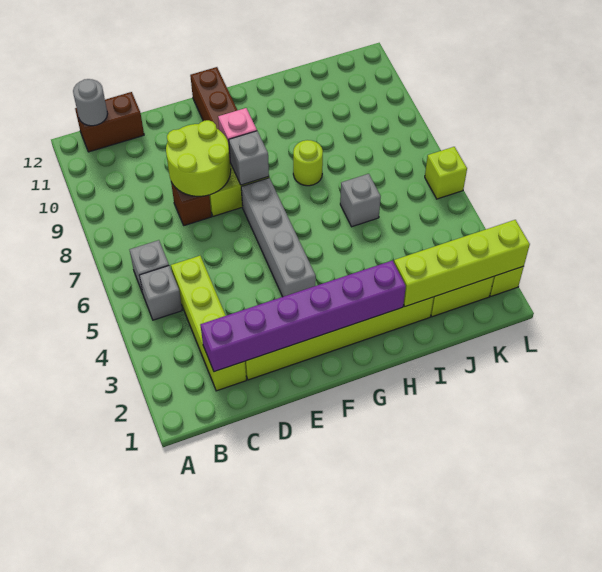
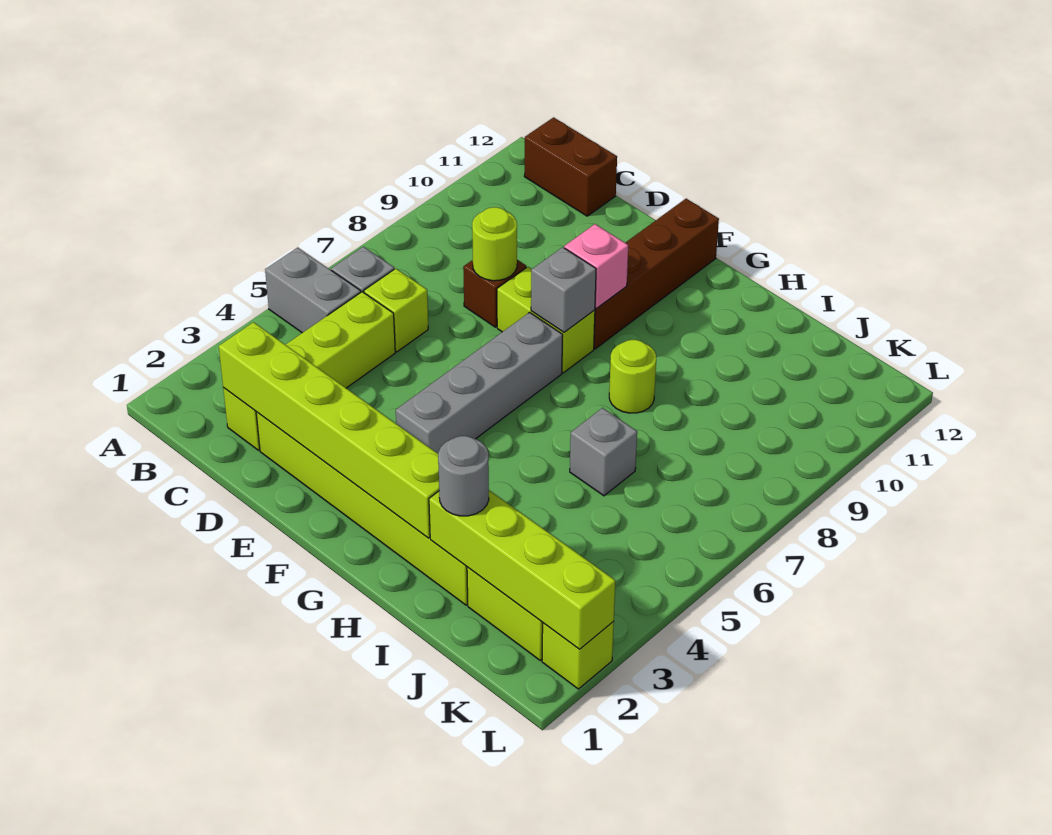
grey brick B5 level 1 -> grey brick A5:B5 level 1
grey round brick B12 level 2 -> grey round brick I2 level 3
purple brick C2:H2 level 2 -> lime brick C2:H2 level 2
lime round brick D8:E9 level 2 -> lime round brick D8 level 2
lime brick L6 level 1 -> lime brick C6 level 1

